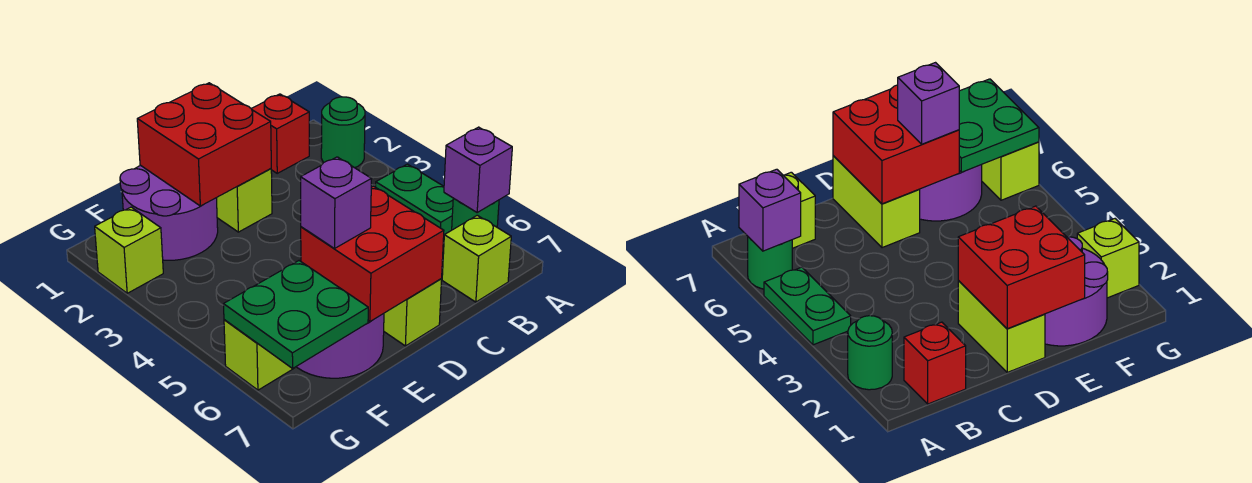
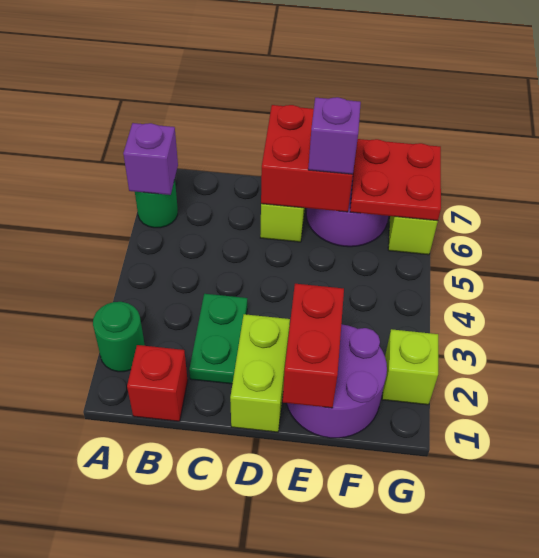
green plate A4:A5 level 1 -> green plate C2:C3 level 1
lime brick B7 level 1 -> none
red brick D1:E2 level 2 -> red brick E1:E2 level 2
green plate F6:G7 level 2 -> red plate F6:G7 level 2

